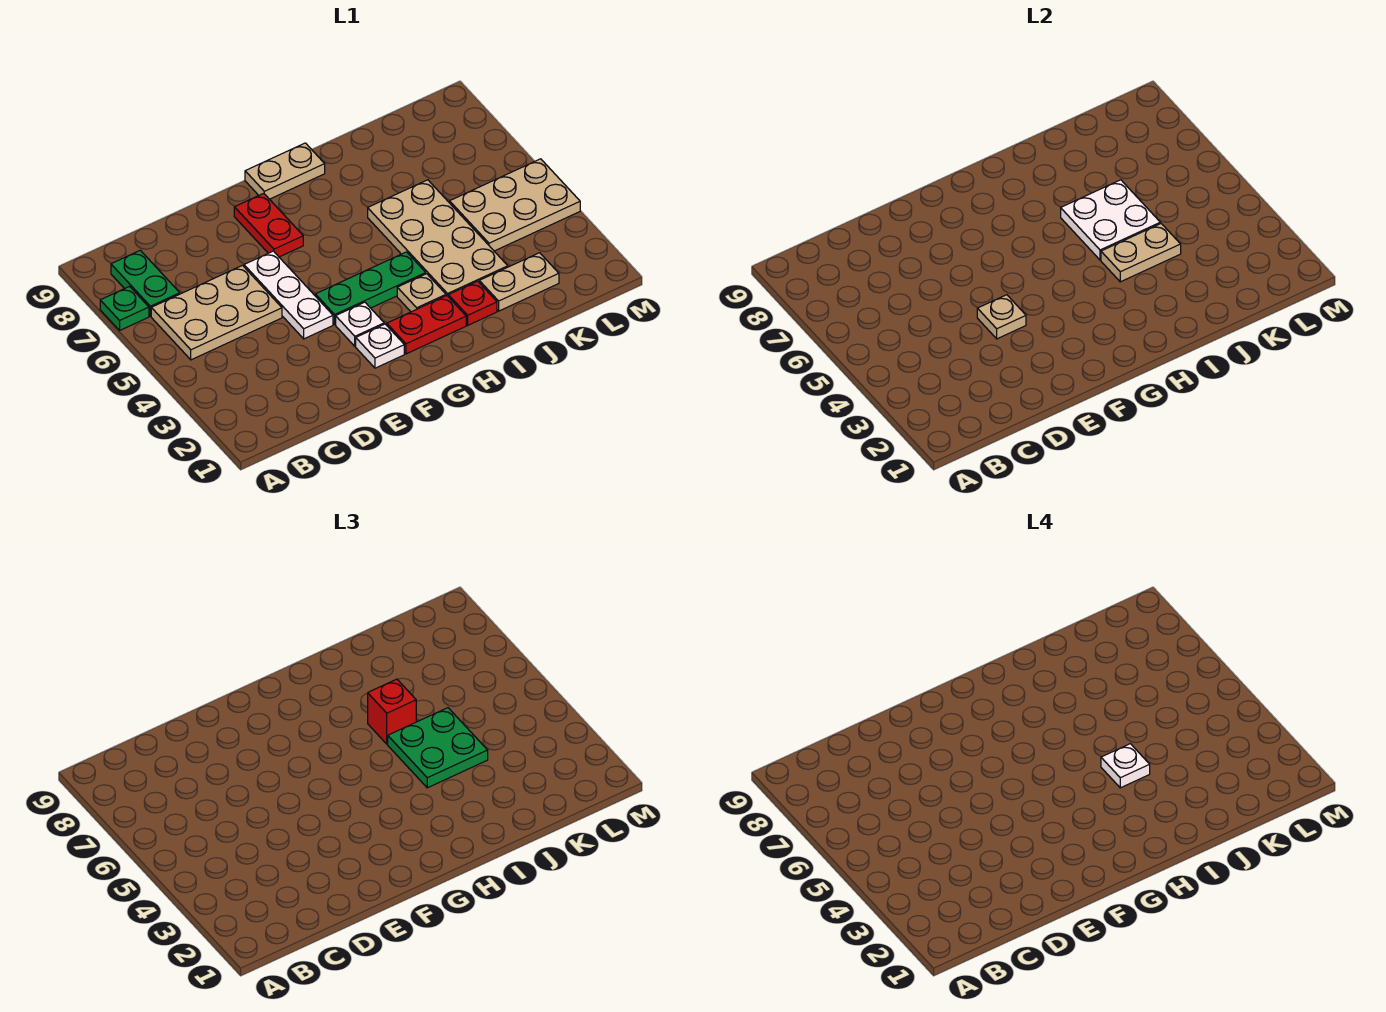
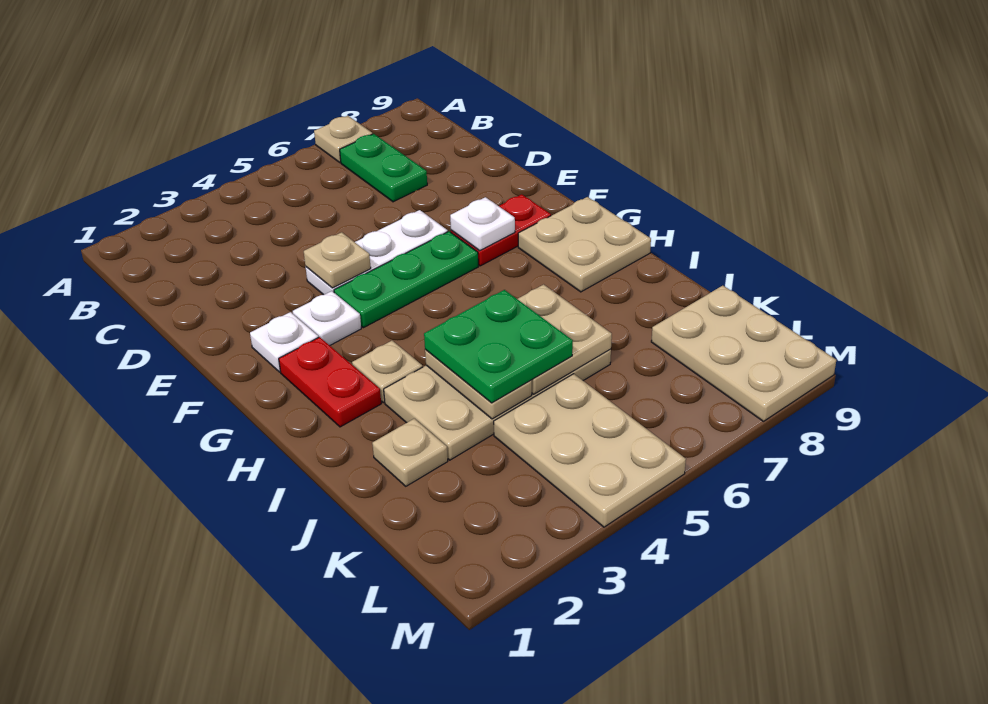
green plate A7 level 1 -> tan plate A7 level 1
tan plate B5:D6 level 1 -> tan plate K8:M9 level 1
green plate B7:B8 level 1 -> green plate B7:C7 level 1
green plate F4:H4 level 1 -> green plate F4:F6 level 1
tan plate G9:H9 level 1 -> tan plate G8:H9 level 1
red plate I2 level 1 -> none
white plate I4 level 4 -> white plate F7 level 2
white plate I5:J6 level 2 -> tan plate I5:J6 level 2
red brick I6 level 3 -> none
tan plate J2:K2 level 1 -> tan plate J2 level 1

